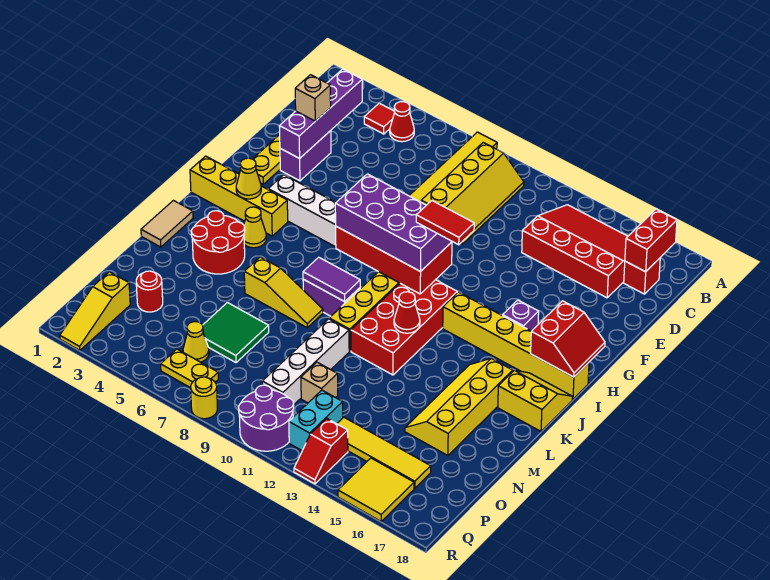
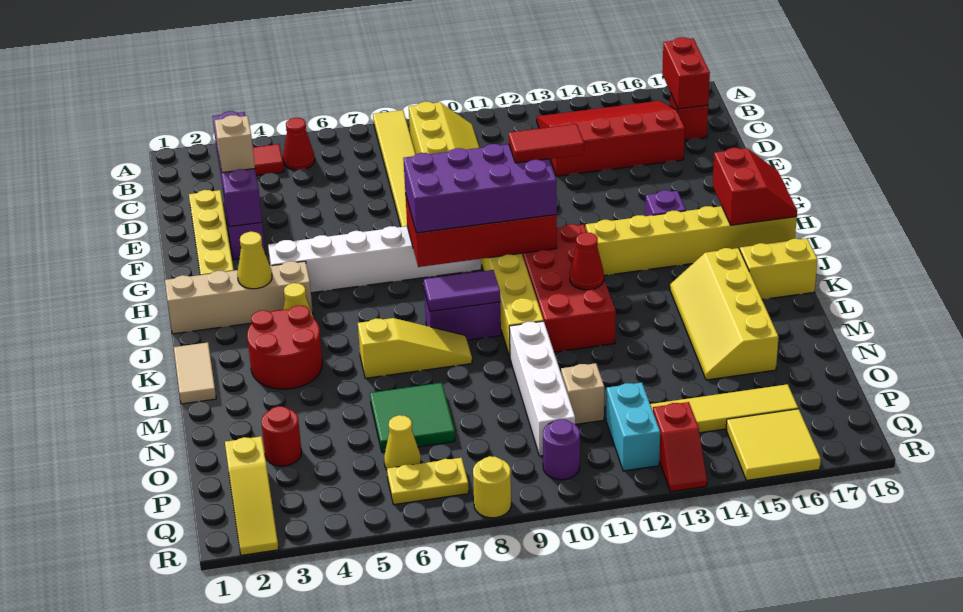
yellow brick I1:I4 level 1 -> tan brick I1:I4 level 1
purple round brick Q10:R11 level 1 -> purple round brick Q10 level 1

